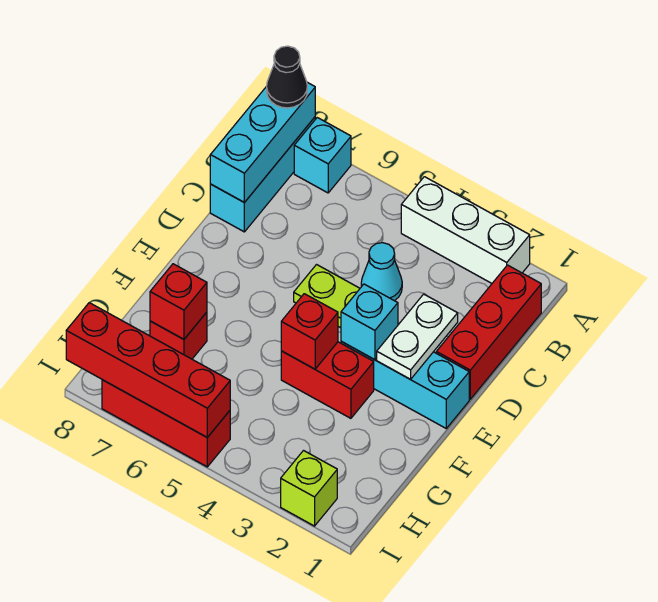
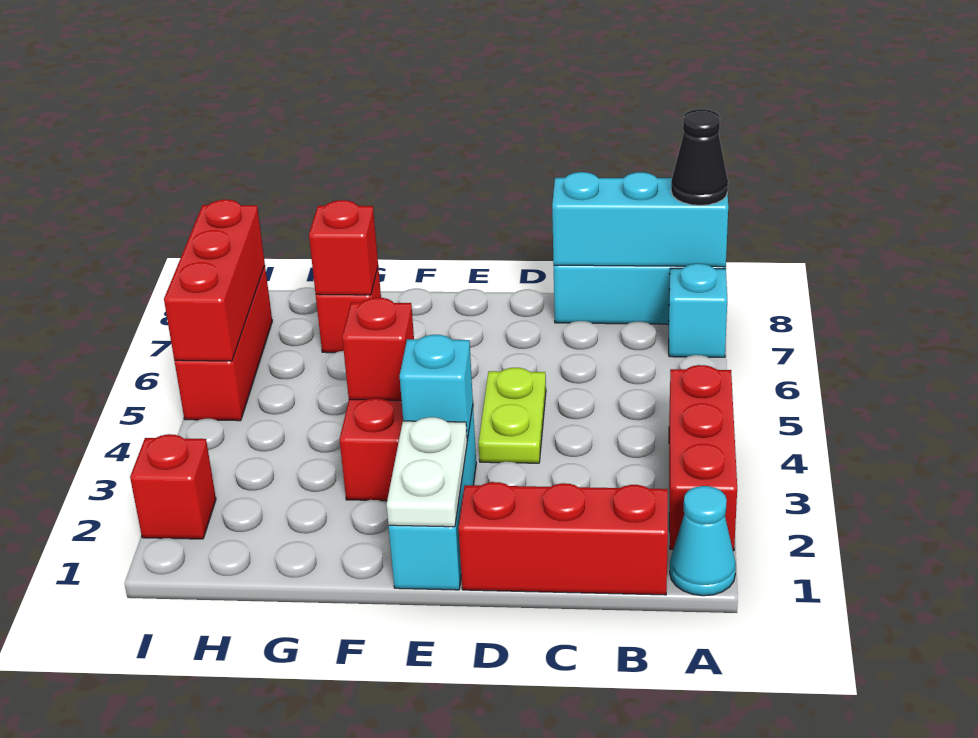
white brick A2:A4 level 1 -> red brick A2:A4 level 1
cyan cone C4 level 1 -> cyan cone A1 level 1
white plate D2:E2 level 2 -> white plate E1:E2 level 2
lime brick I2 level 1 -> red brick I2 level 1
red brick I5:I8 level 2 -> red brick I5:I7 level 2

